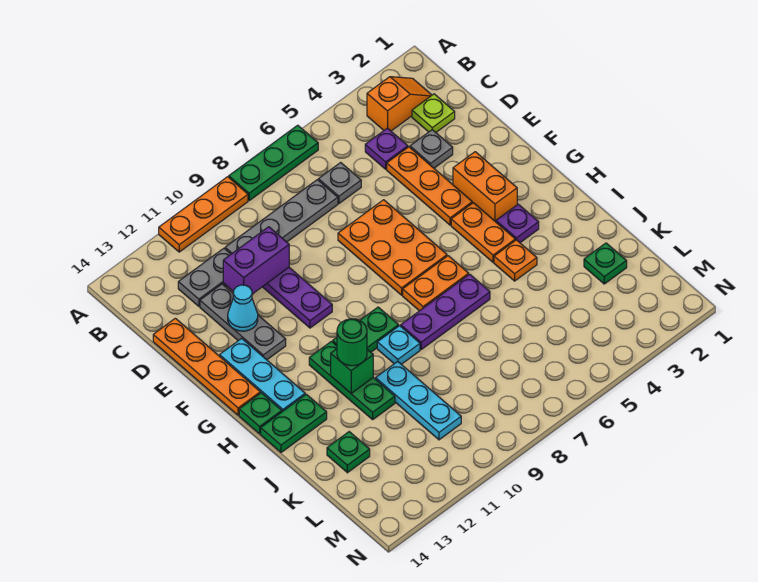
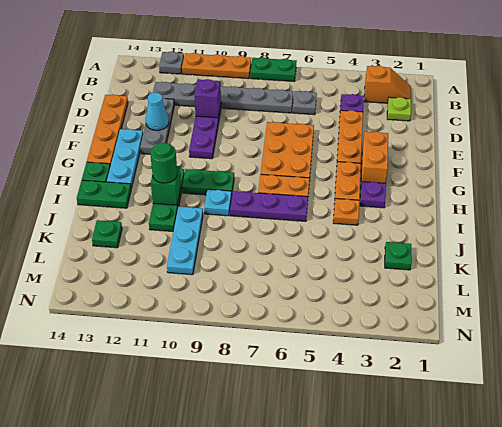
green plate A6:A8 level 1 -> green plate A7:A8 level 1
grey plate D3 level 1 -> grey plate A12 level 1
purple brick D10:D11 level 2 -> purple brick D10 level 2

